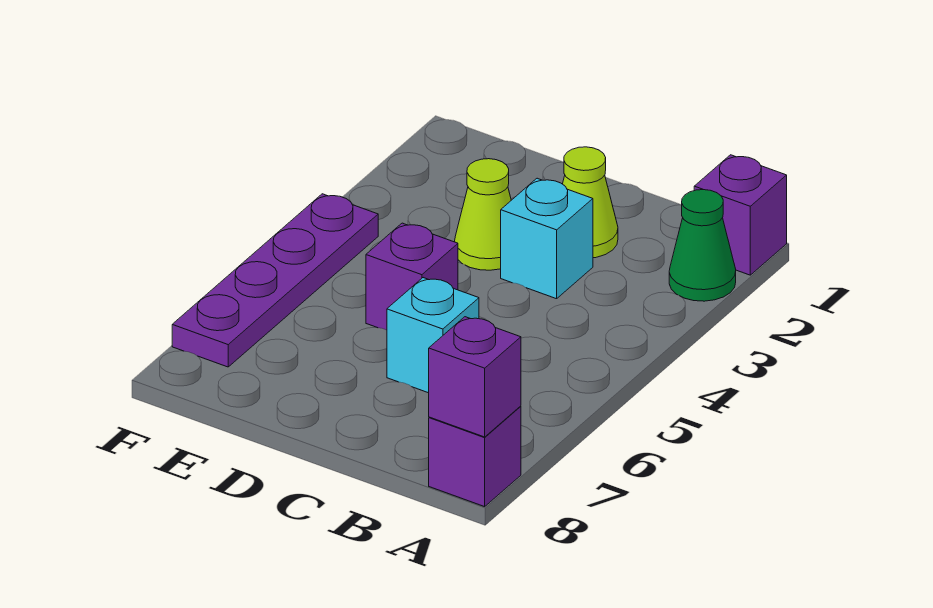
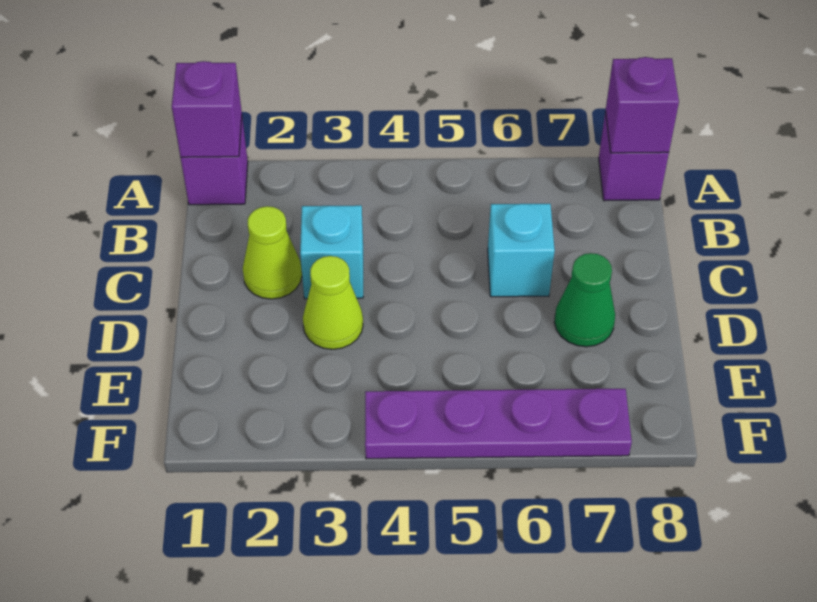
green cone A2 level 1 -> green cone D7 level 1
purple brick D5 level 1 -> purple brick A1 level 2

